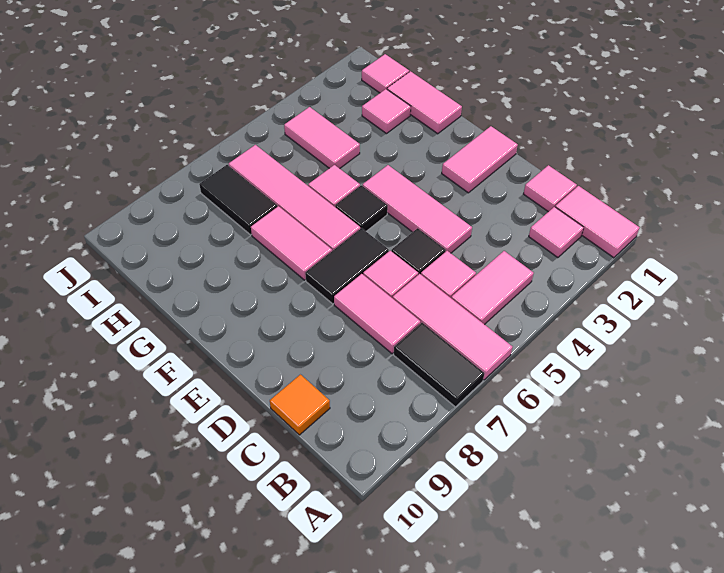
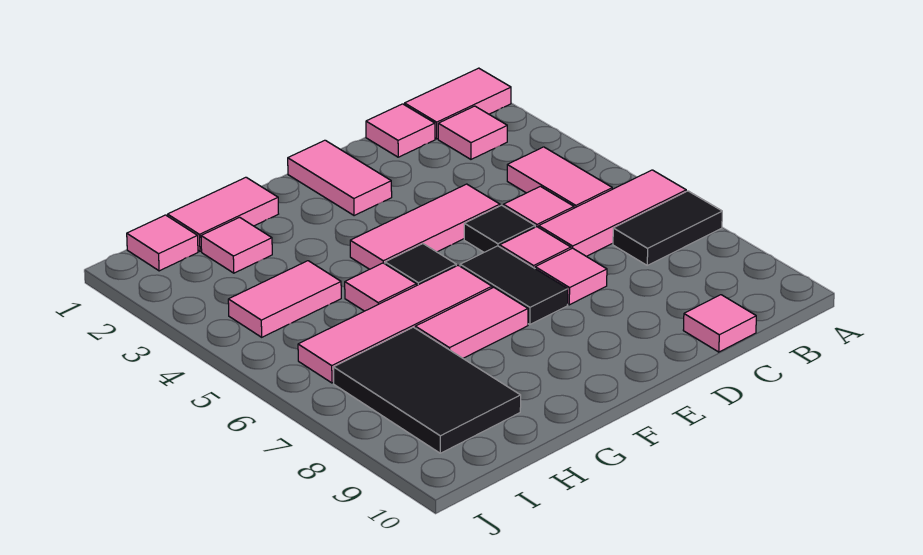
pink tile C7:D7 level 1 -> pink tile D7 level 1
orange tile C10 level 1 -> pink tile C10 level 1
black tile H7:I7 level 1 -> black tile H7:I9 level 1

